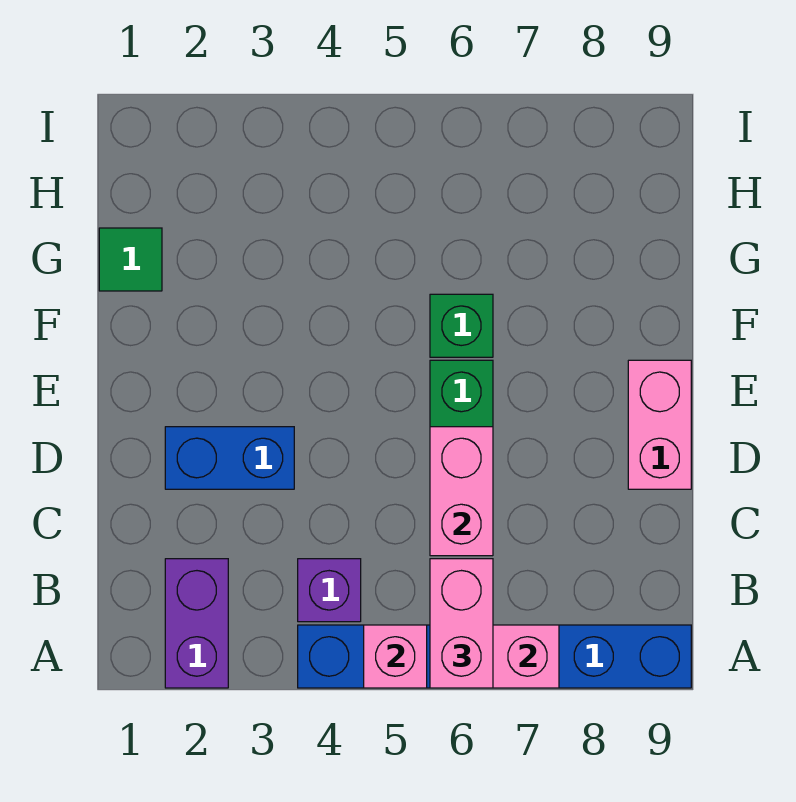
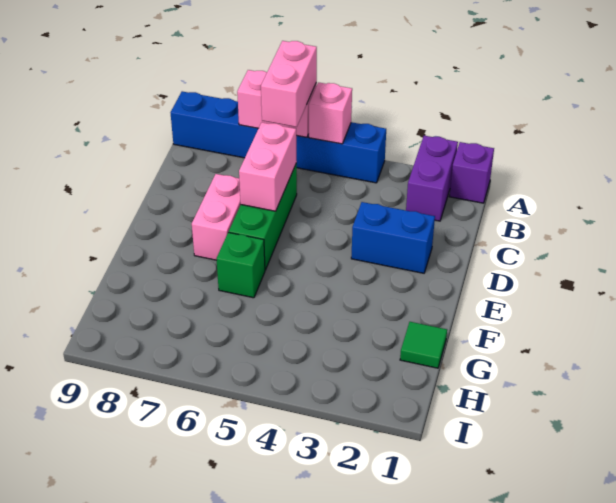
purple brick B4 level 1 -> purple brick A1 level 1
pink brick D9:E9 level 1 -> pink brick D7:E7 level 1

